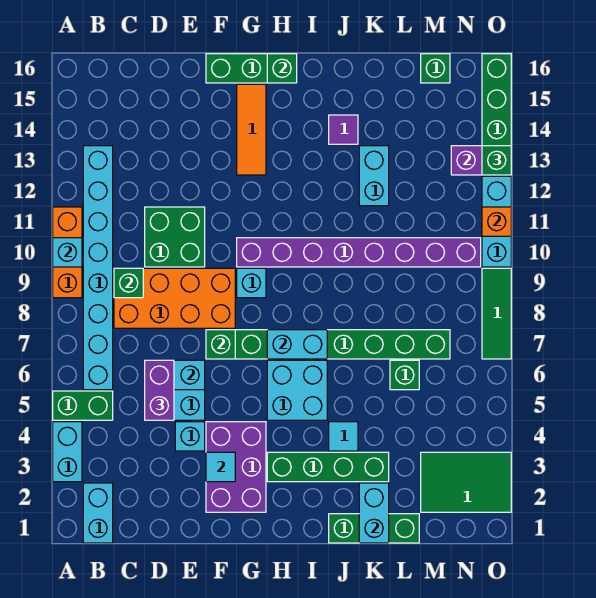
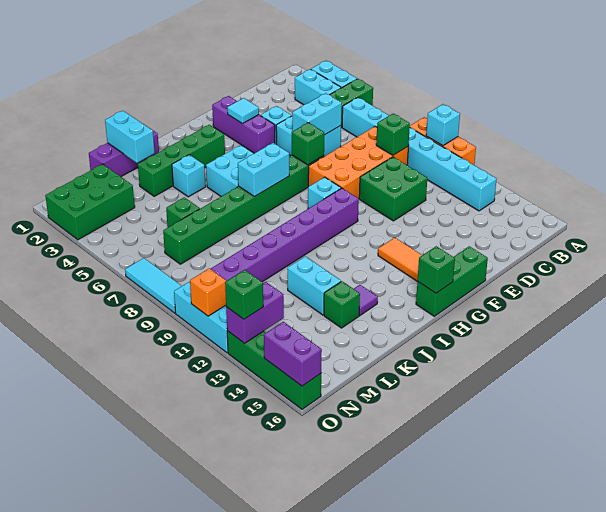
cyan brick B1:B2 level 1 -> cyan brick B3:B4 level 1
purple brick D5:D6 level 3 -> purple brick O15:O16 level 2
purple brick F2:G4 level 1 -> purple brick F2:F4 level 1
green brick J1:L1 level 1 -> purple brick J1:L1 level 1
cyan tile J4 level 1 -> cyan brick J4 level 1
green tile M2:O3 level 1 -> green brick M2:O3 level 1
green brick M16 level 1 -> green brick K14 level 1
green tile O7:O9 level 1 -> cyan tile O7:O9 level 1

